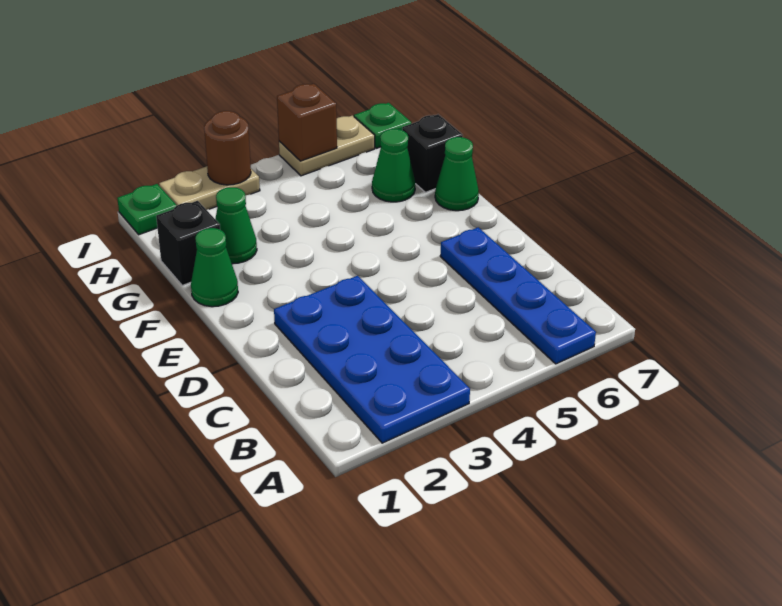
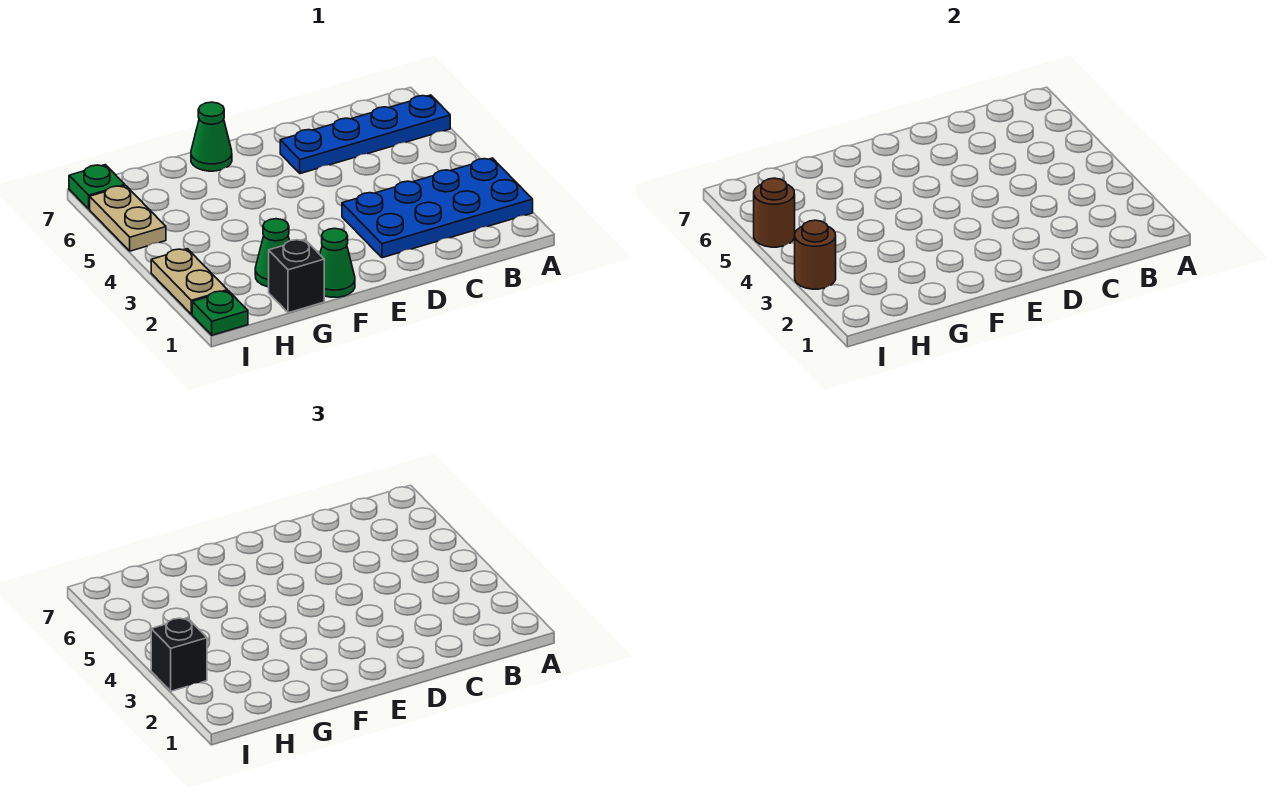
green cone G6 level 1 -> none
black brick G7 level 1 -> black brick I3 level 3
brown brick I5 level 2 -> brown round brick I5 level 2

